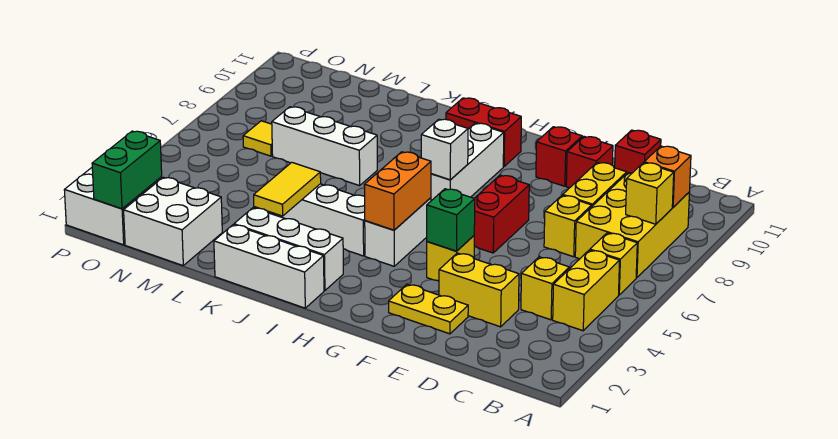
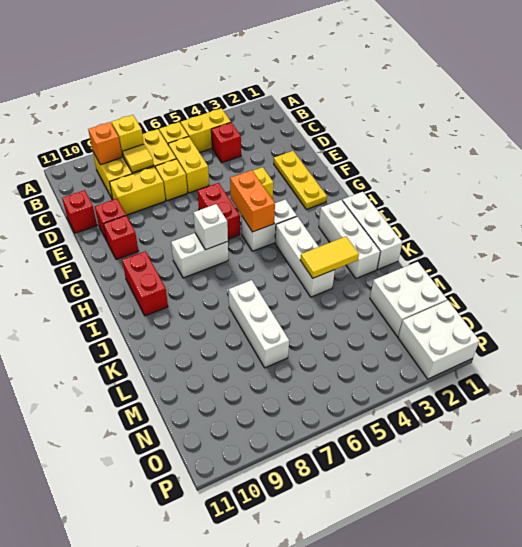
yellow brick C4 level 1 -> red brick C4 level 1
yellow brick D3:E3 level 1 -> yellow brick C6:D6 level 1
yellow plate E2:F2 level 1 -> yellow plate E2:G2 level 1
green brick F4 level 2 -> none
red brick F6:F7 level 1 -> red brick F6:G6 level 1
orange brick H4:H5 level 2 -> orange brick G5:H5 level 2
white brick H7:H9 level 1 -> white brick H7:H8 level 1
yellow tile N7 level 1 -> yellow tile C8 level 2
green brick O1:O2 level 2 -> none

